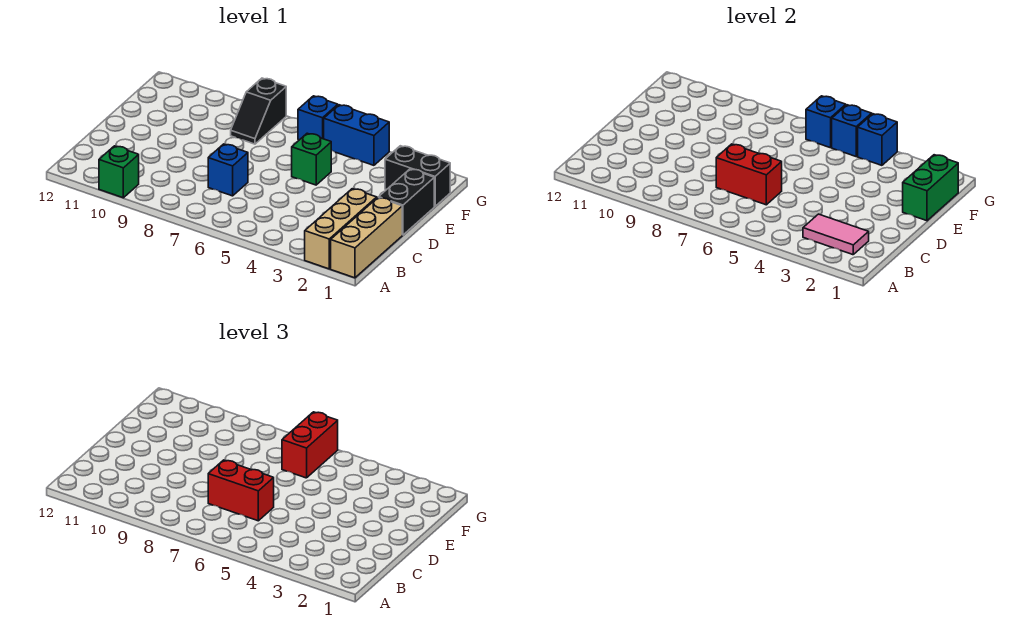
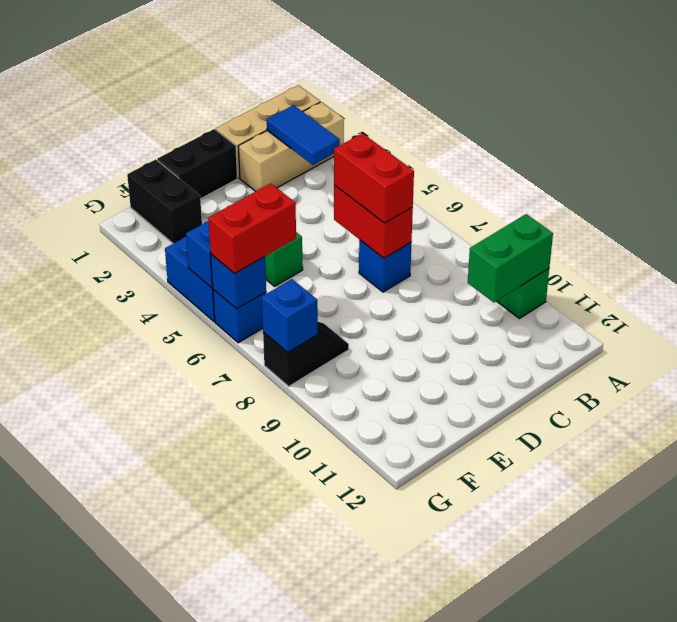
pink tile B2:B3 level 2 -> blue tile B2:B3 level 2
green brick E1:F1 level 2 -> green brick A10:B10 level 2
blue brick G4 level 2 -> blue brick G8 level 2

